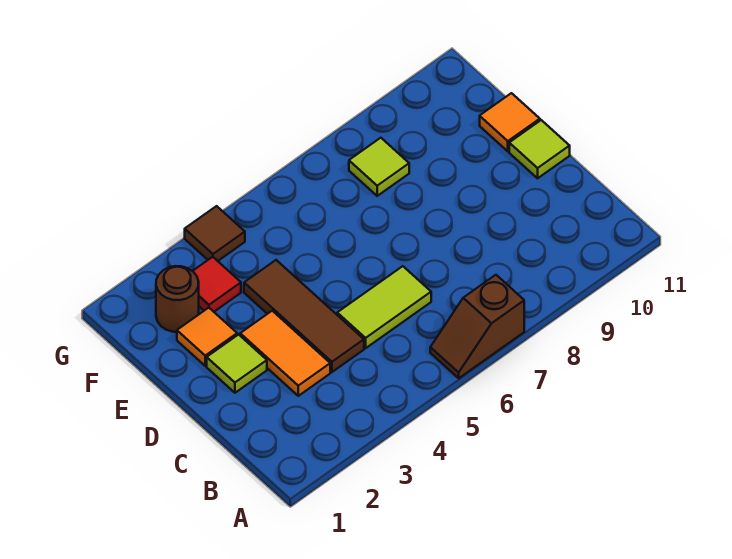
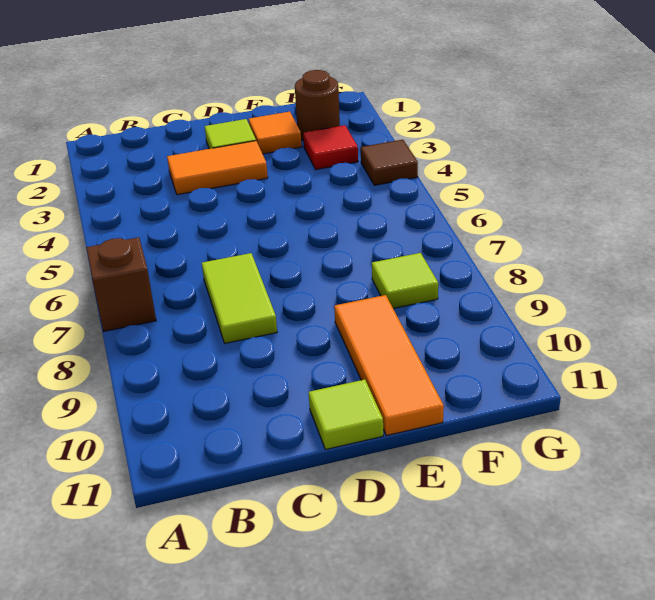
brown tile C4:E4 level 1 -> none
lime tile C5:C6 level 1 -> lime tile C7:C8 level 1
orange tile E11 level 1 -> orange tile E9:E11 level 1

